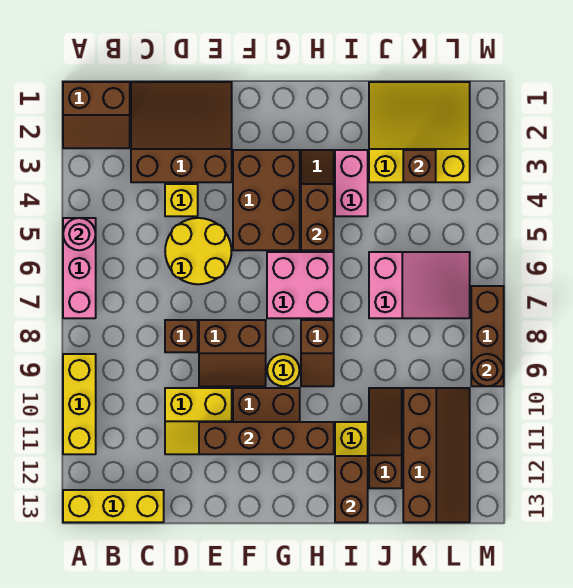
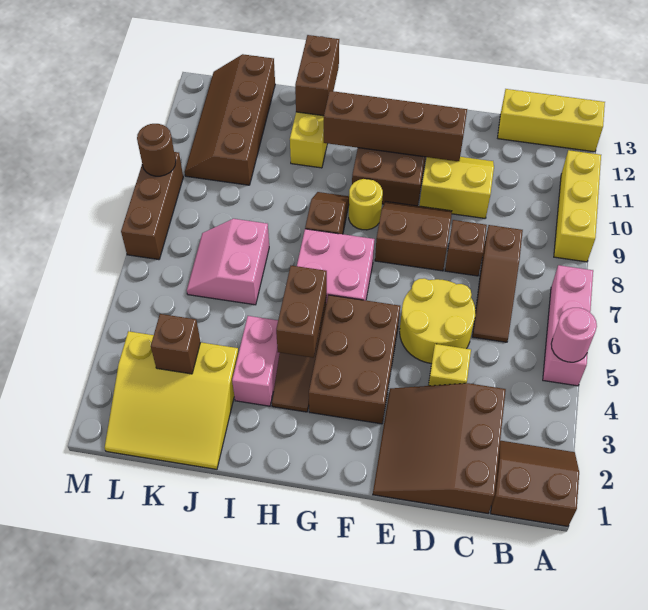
brown slope C1:E3 level 1 top 3 -> brown slope C1:E3 level 1 top C
pink slope J6:L7 level 1 top J -> pink slope J6:K7 level 1 top J
brown slope J10:J12 level 1 top 12 -> brown slope C6:C8 level 1 top 8

